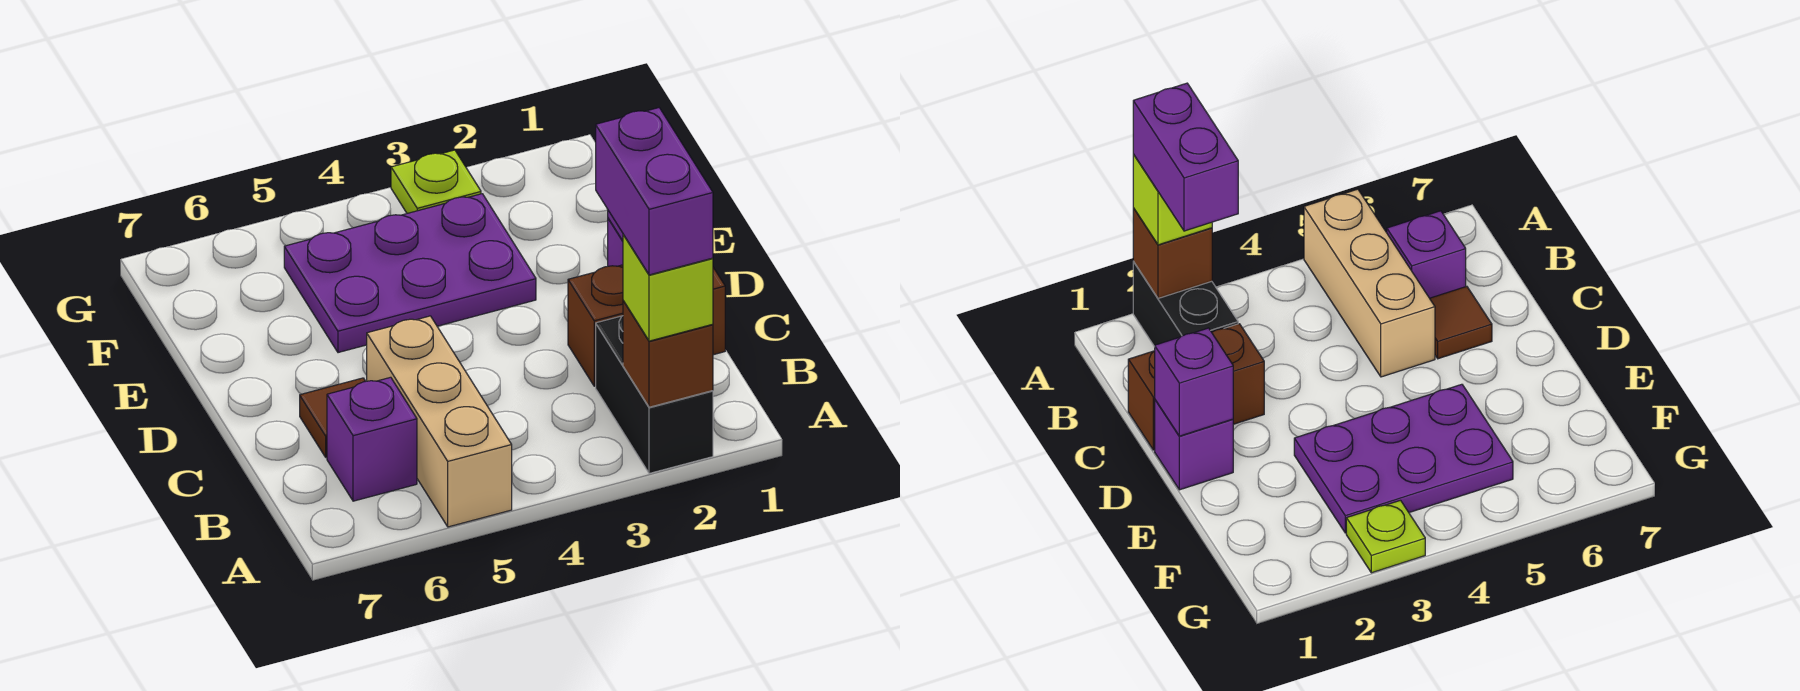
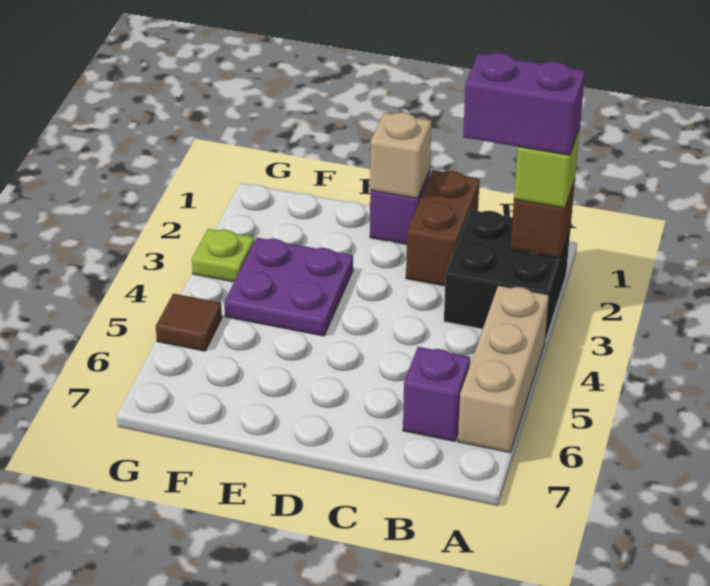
black brick A2:B2 level 1 -> black brick A2:B3 level 1
tan brick A5:C5 level 1 -> tan brick A4:A6 level 1
brown tile C6 level 1 -> brown tile G5 level 1
purple brick D1 level 2 -> tan brick D1 level 2
purple plate E3:F5 level 1 -> purple plate E3:F4 level 1

